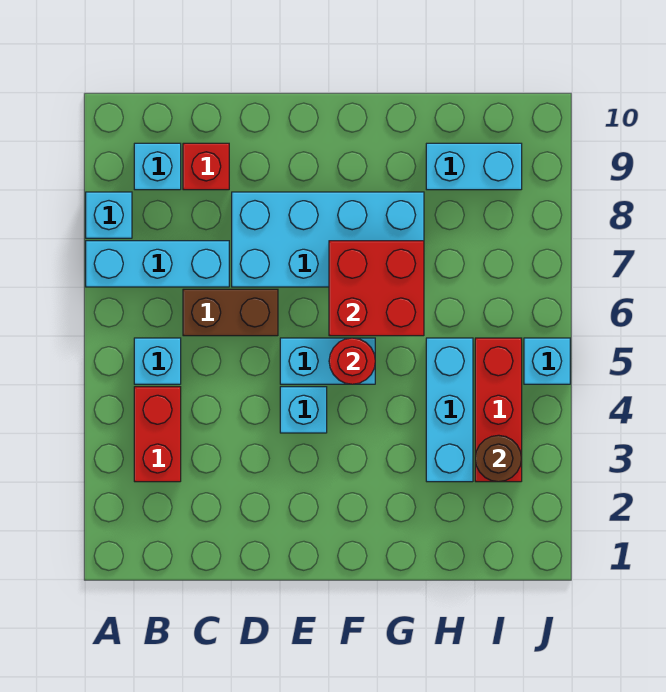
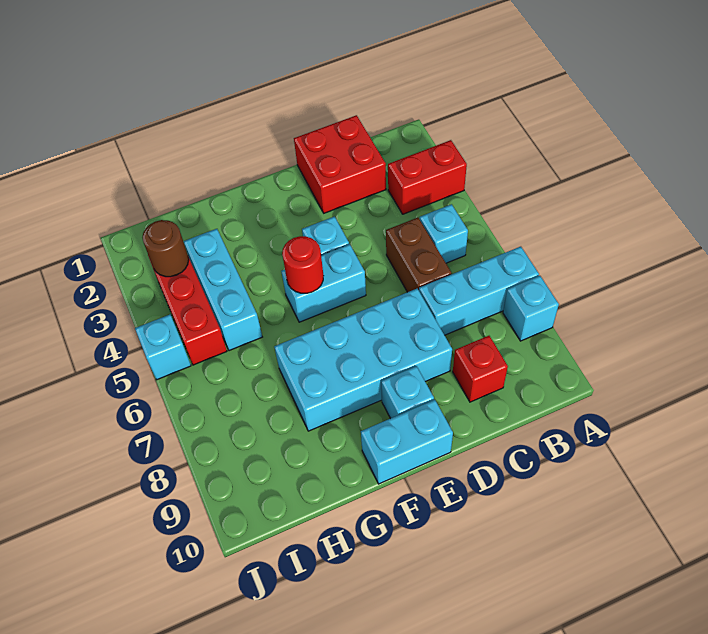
red brick B3:B4 level 1 -> red brick A3:B3 level 1
cyan brick B9 level 1 -> cyan brick E9 level 1
brown brick C6:D6 level 1 -> brown brick C5:C6 level 1
red brick F6:G7 level 2 -> red brick C1:D2 level 1
cyan brick H9:I9 level 1 -> cyan brick E10:F10 level 1

